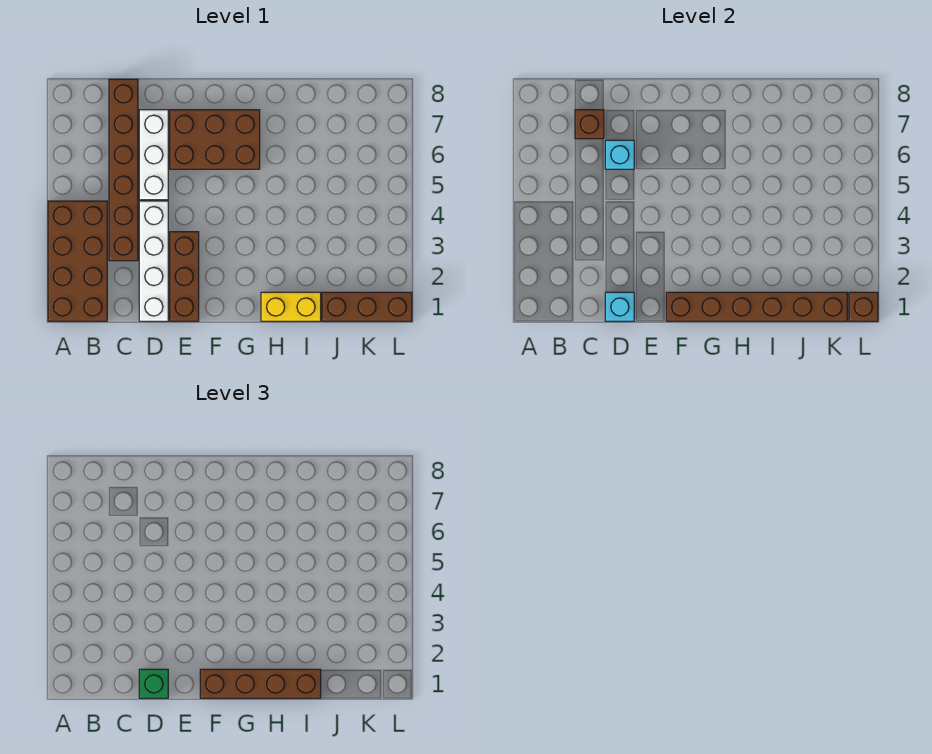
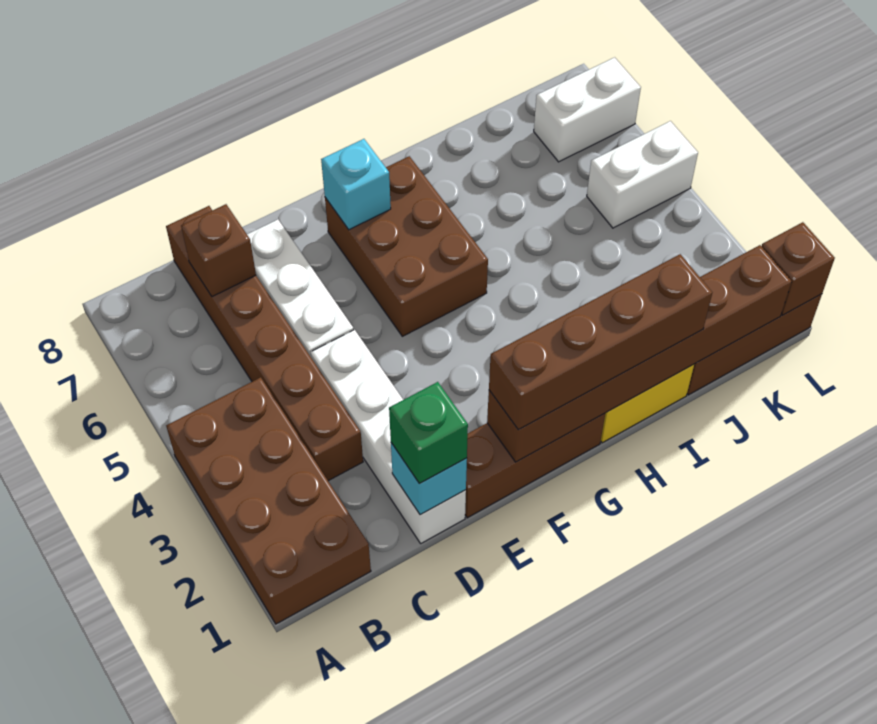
cyan brick D6 level 2 -> cyan brick F7 level 2
brown brick E1:E3 level 1 -> brown brick E1:G1 level 1
brown brick E6:G7 level 1 -> brown brick F5:G7 level 1
none -> white brick K5:L5 level 1
none -> white brick K7:L7 level 1

